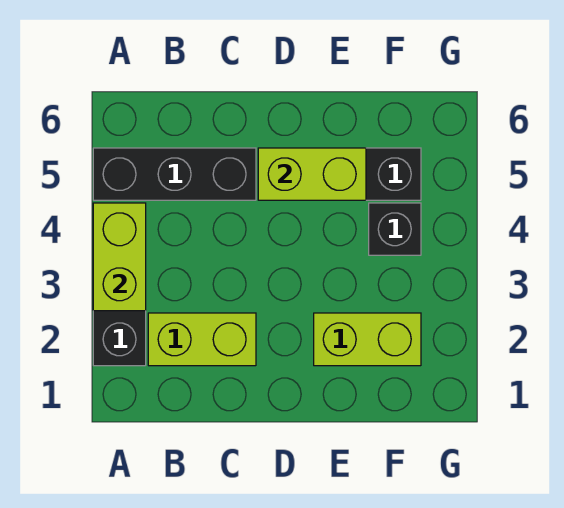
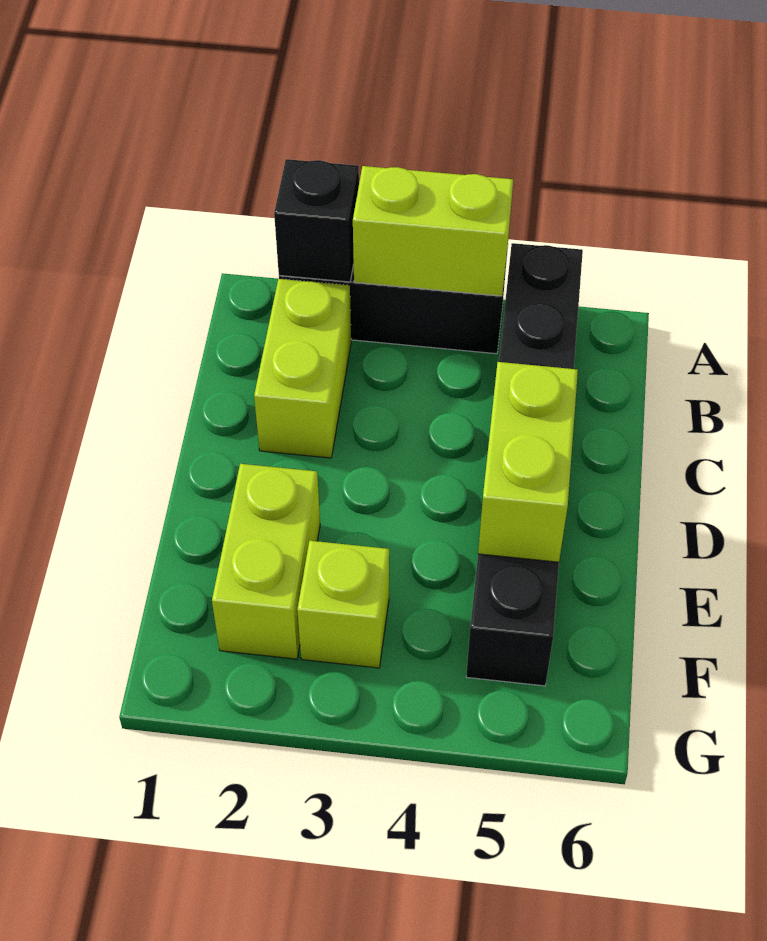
none -> lime brick F3 level 1
black brick F4 level 1 -> black brick A2 level 2

